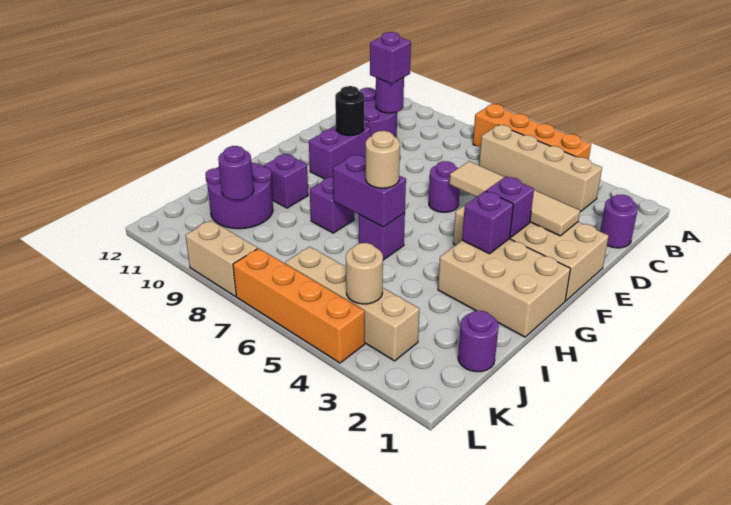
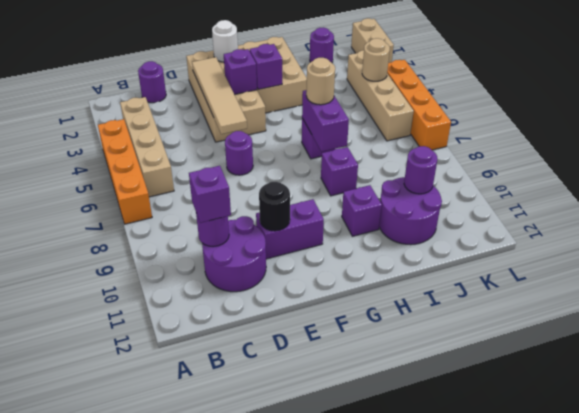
none -> white round brick F1 level 2
tan brick L8:L9 level 1 -> tan brick L1:L2 level 1

